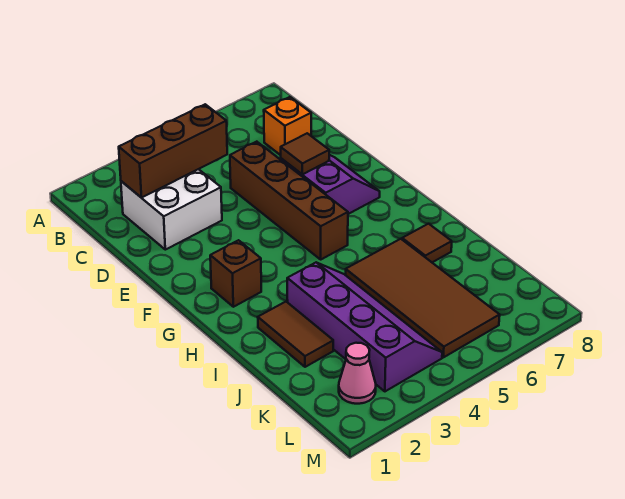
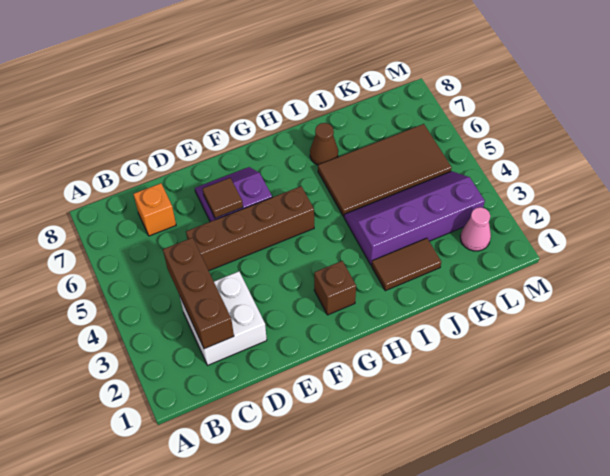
brown tile I7 level 1 -> brown cone I7 level 1

